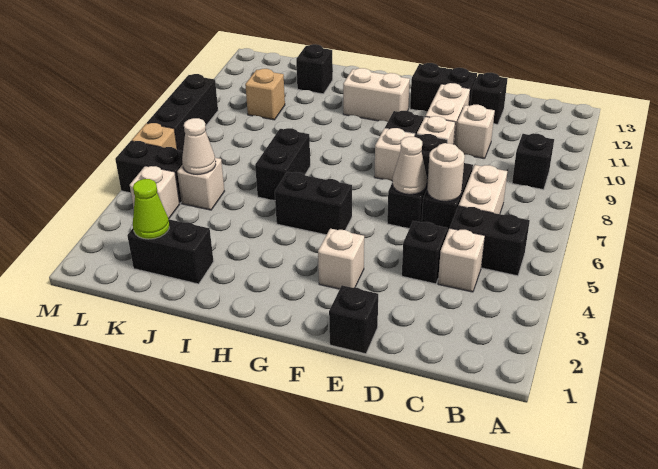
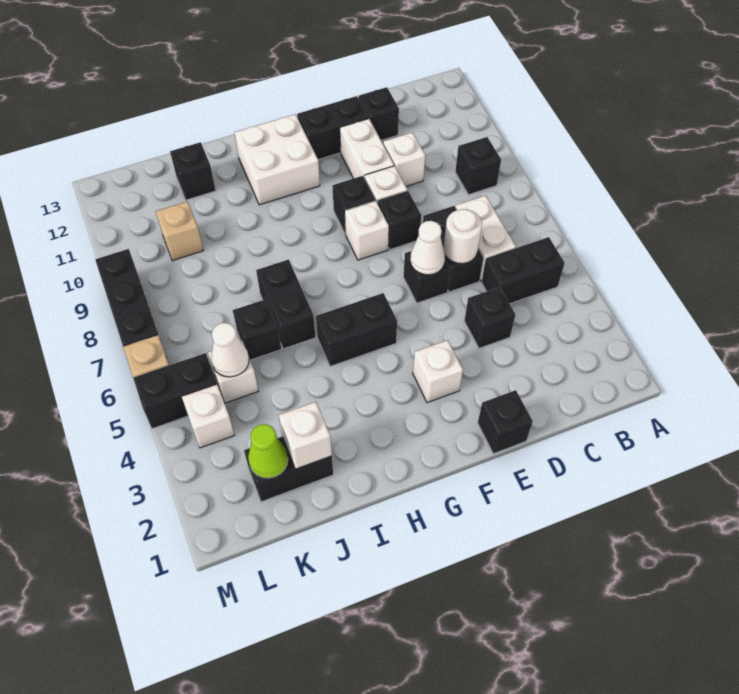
white brick C4 level 1 -> white brick J2 level 2
white brick G11:H11 level 1 -> white brick G11:H12 level 1
none -> black brick J6 level 1

